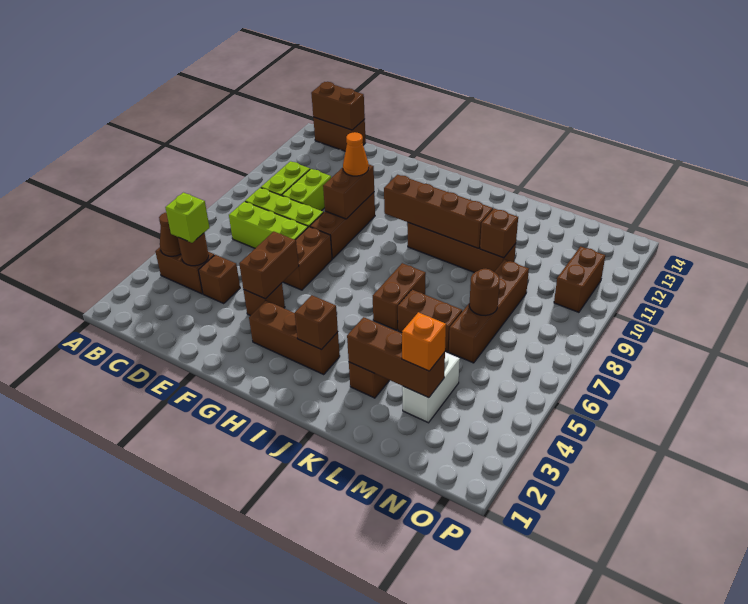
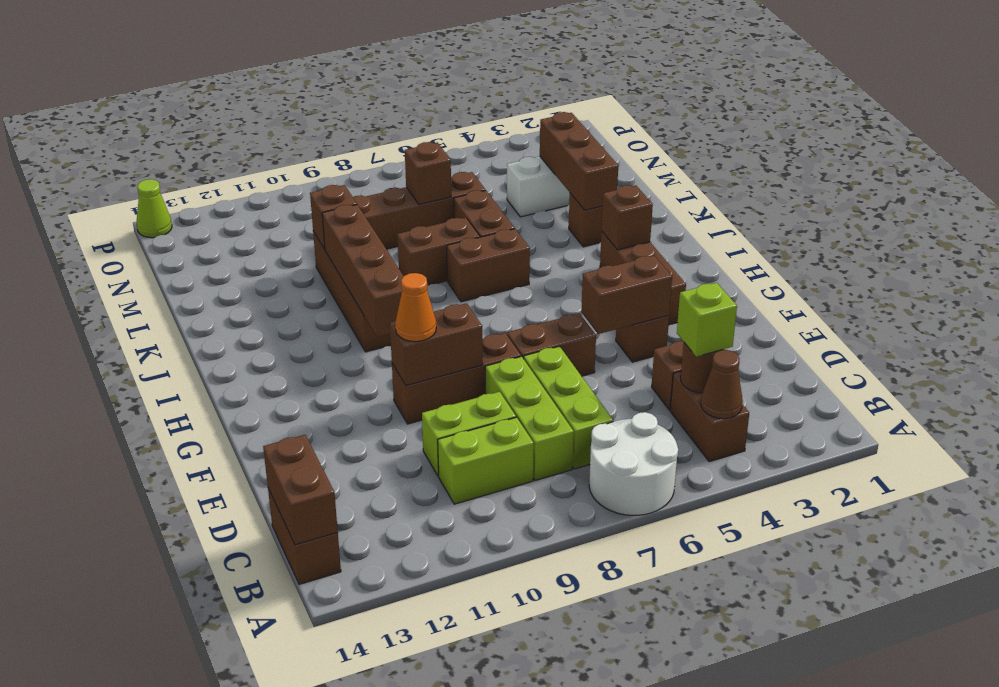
none -> white round brick A6:B7 level 1
orange brick M3 level 3 -> none
brown round brick M7 level 2 -> brown brick M7 level 2
brown brick O10:O11 level 1 -> brown brick K7:K8 level 1
none -> lime cone P14 level 1

